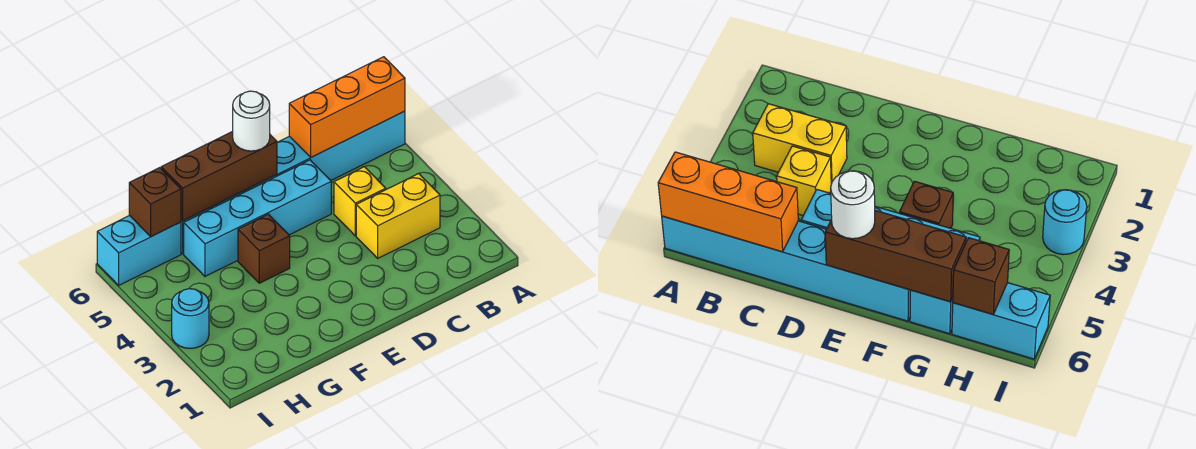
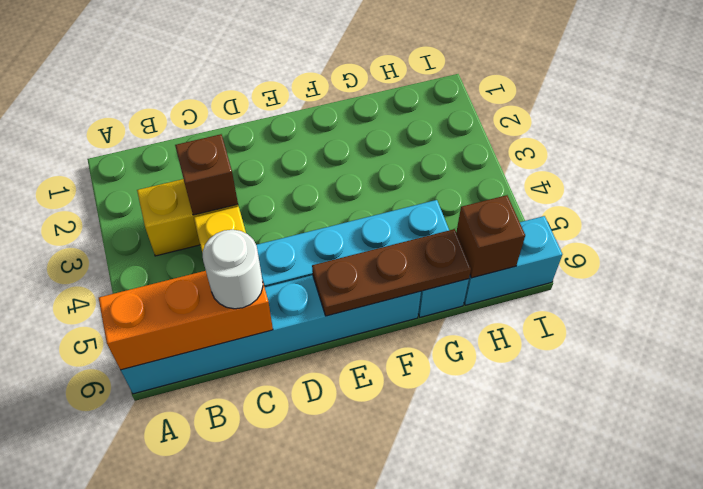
brown brick E6:G6 level 2 -> brown plate E6:G6 level 2
white round brick E6 level 3 -> white round brick C6 level 3
brown brick F4 level 1 -> brown brick C3 level 2
cyan round brick I3 level 1 -> none

